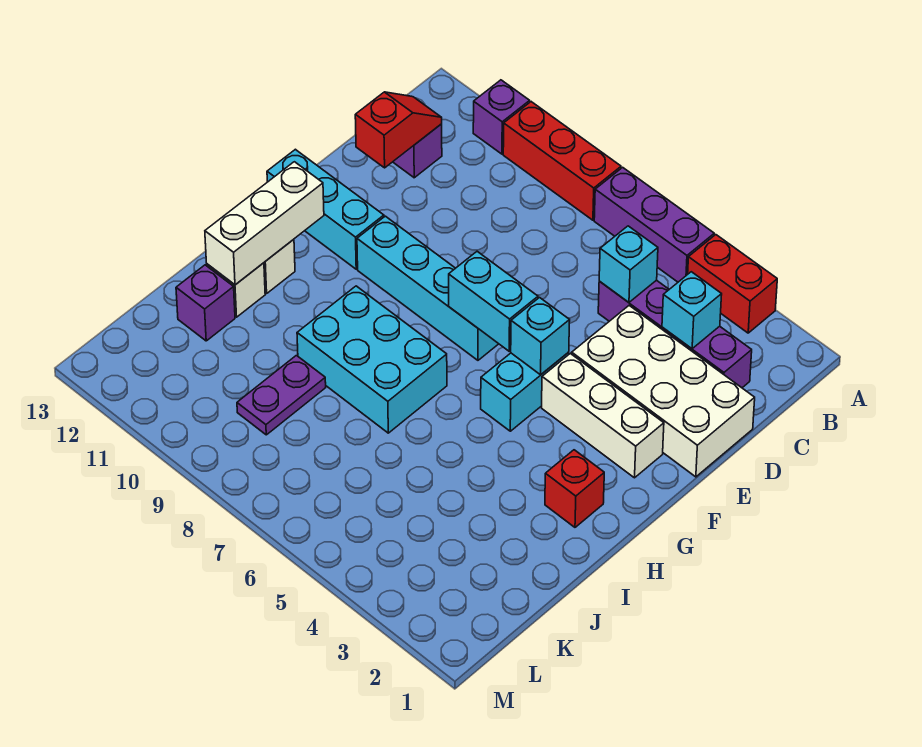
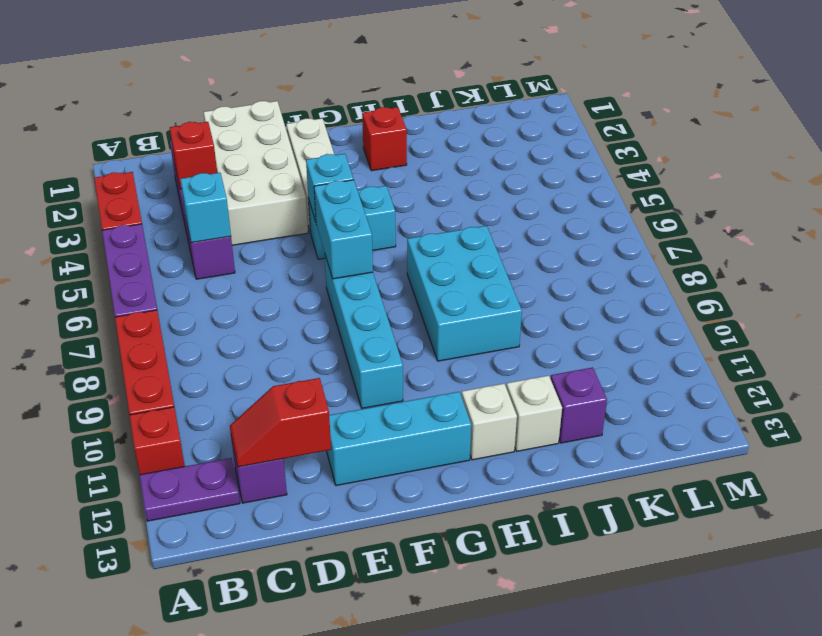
purple brick A11 level 1 -> red brick A11 level 1
cyan brick C3 level 2 -> red brick C3 level 2
cyan brick F11:F13 level 1 -> cyan brick E12:G12 level 1
white brick G12:I12 level 2 -> none
purple plate J9:K9 level 1 -> purple plate A12:B12 level 1

